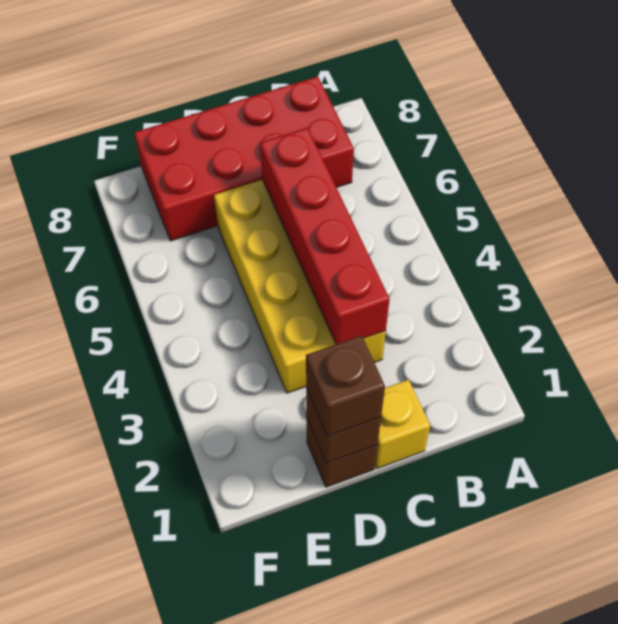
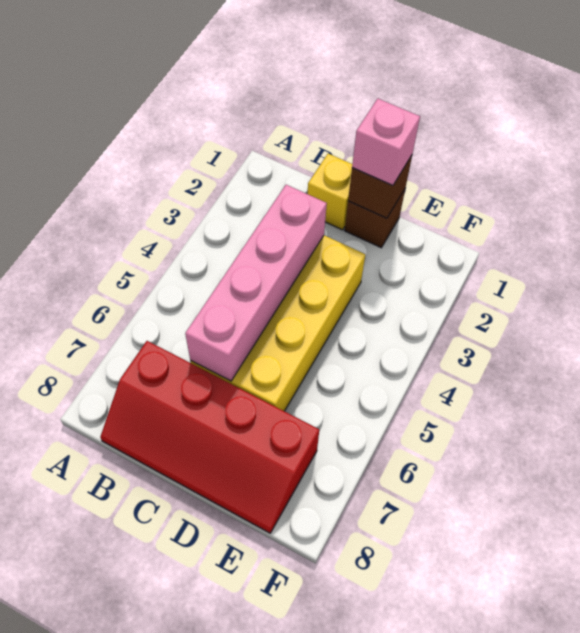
red brick B7:E8 level 1 -> red slope B7:E8 level 1 top 7
red brick C3:C6 level 2 -> pink brick C3:C6 level 2
brown brick D1 level 3 -> pink brick D1 level 3

